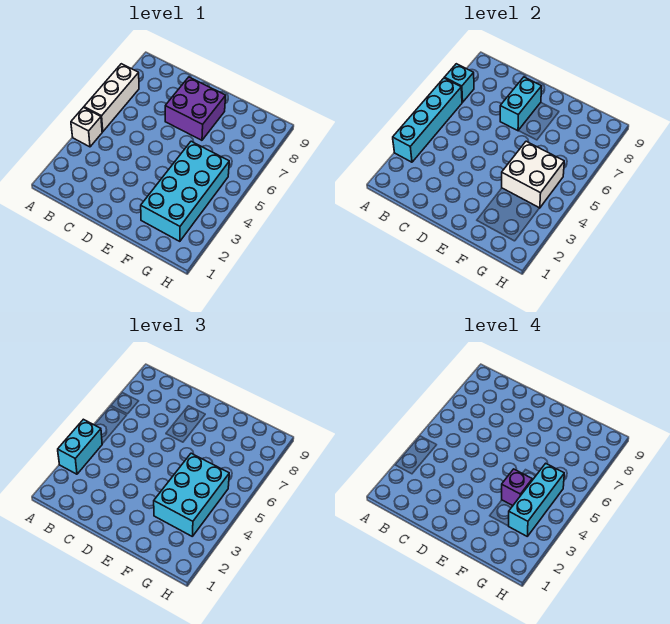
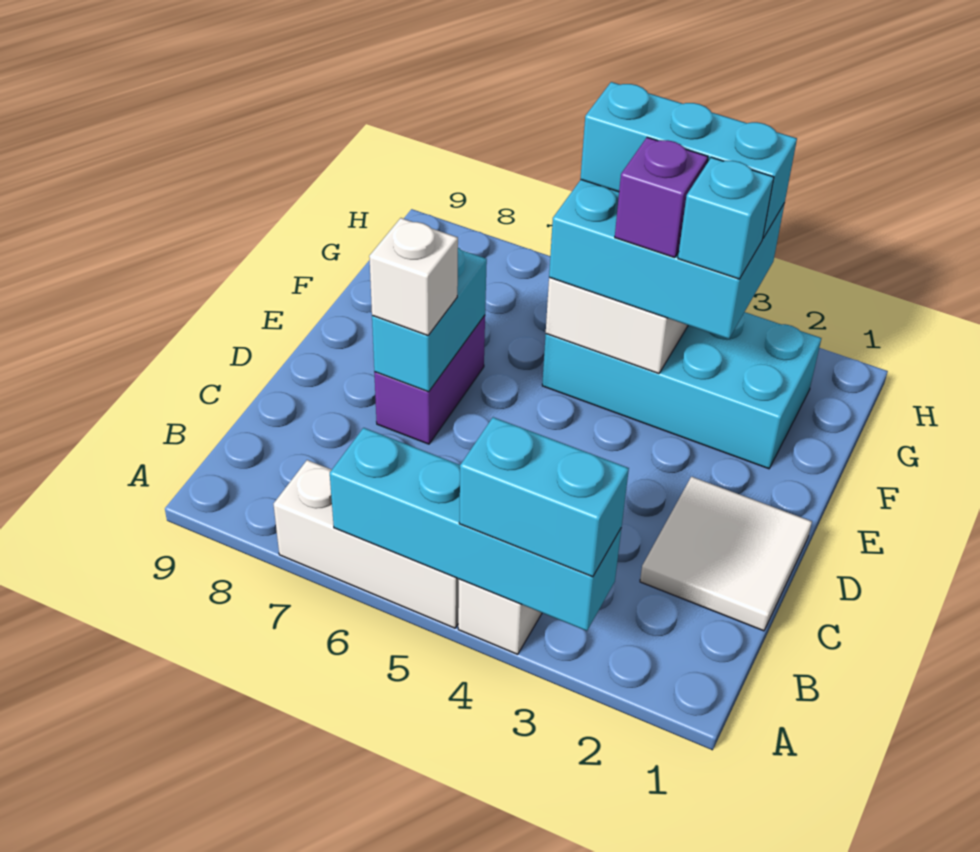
cyan brick A7 level 2 -> cyan brick F3 level 4
none -> white tile C1:D2 level 1
purple brick D7:E8 level 1 -> purple brick D7:E7 level 1
cyan brick D7:D8 level 2 -> cyan brick D7:E7 level 2
none -> white brick D7 level 3

